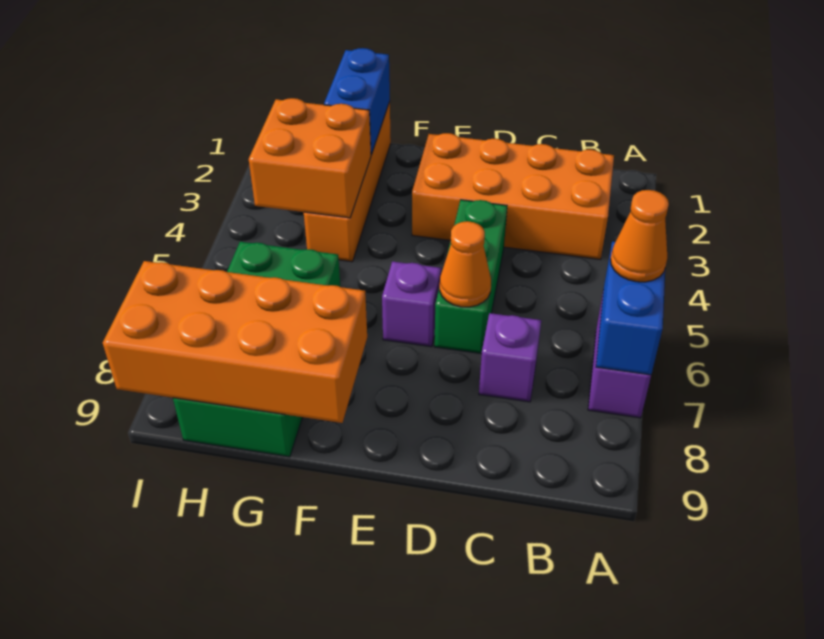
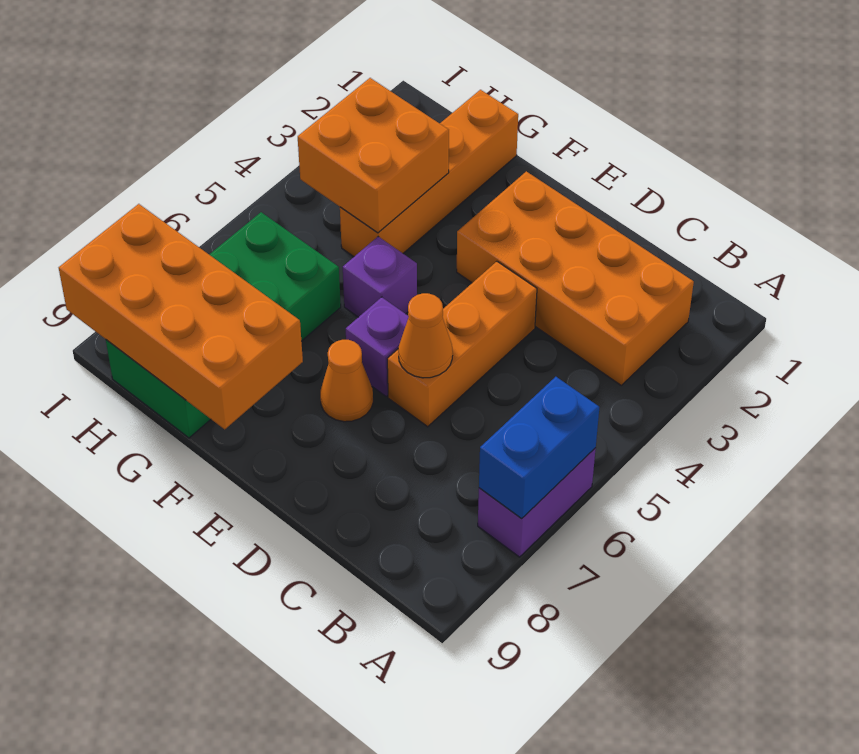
orange cone A6 level 3 -> orange cone E7 level 1
purple brick C7 level 1 -> purple brick F5 level 1
green brick D4:D6 level 1 -> orange brick D4:D6 level 1
blue brick G1:G2 level 2 -> none

